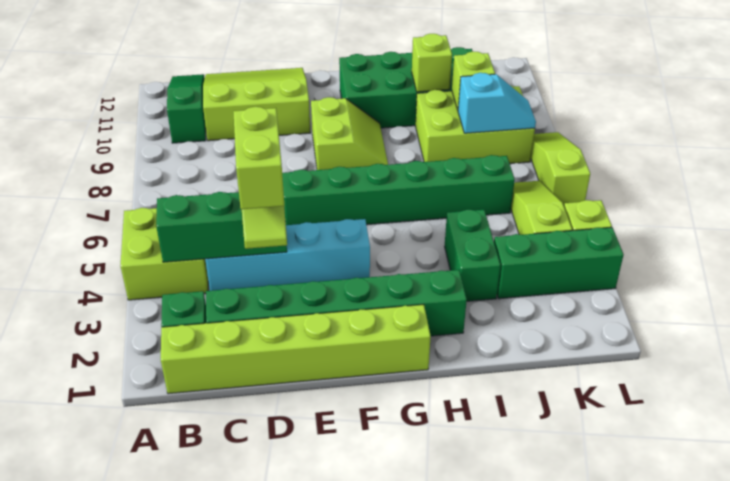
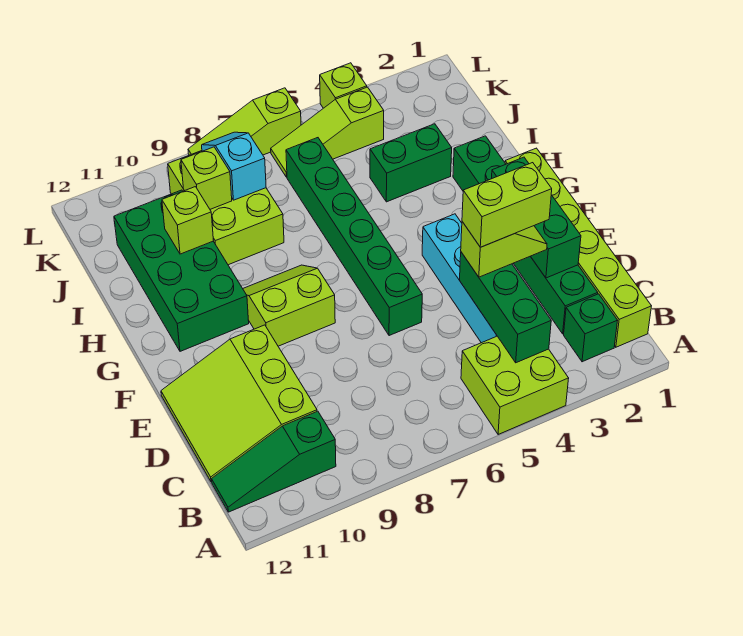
green brick J3:L3 level 1 -> green brick D2:F2 level 2

